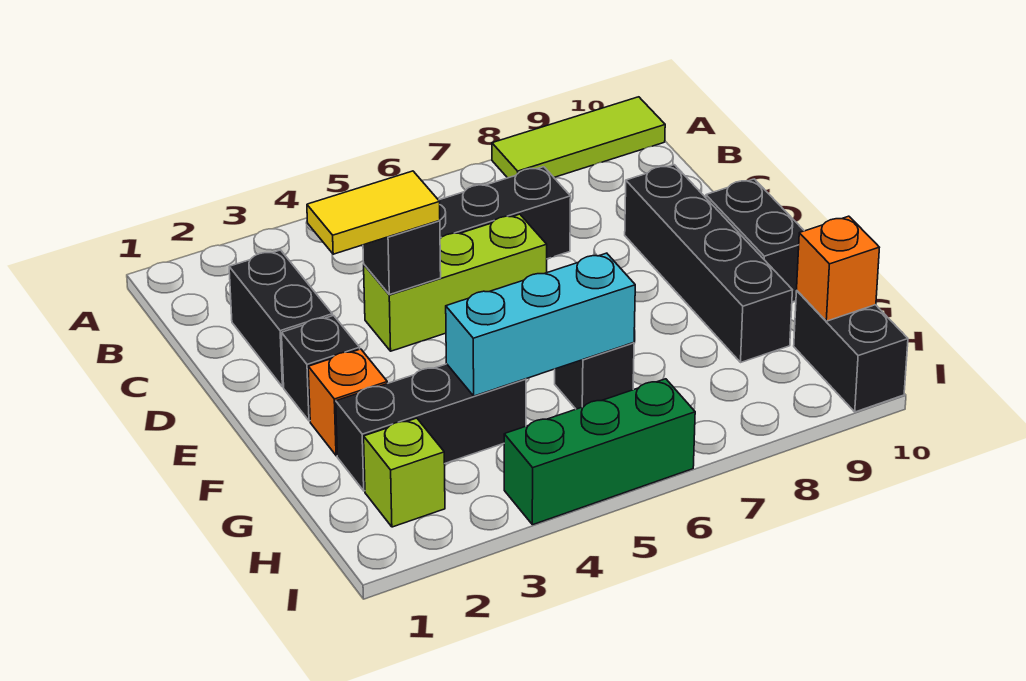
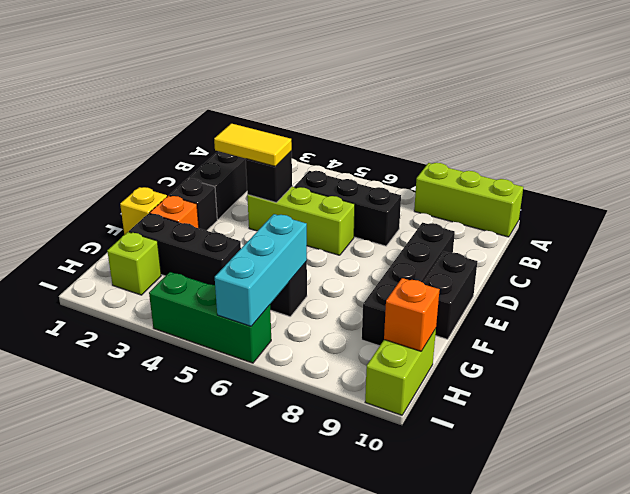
lime tile A8:A10 level 1 -> lime brick A8:A10 level 1
none -> yellow brick F1 level 1
cyan brick G4:G6 level 2 -> cyan brick G6:I6 level 2
black brick H10:I10 level 1 -> lime brick H10:I10 level 1

